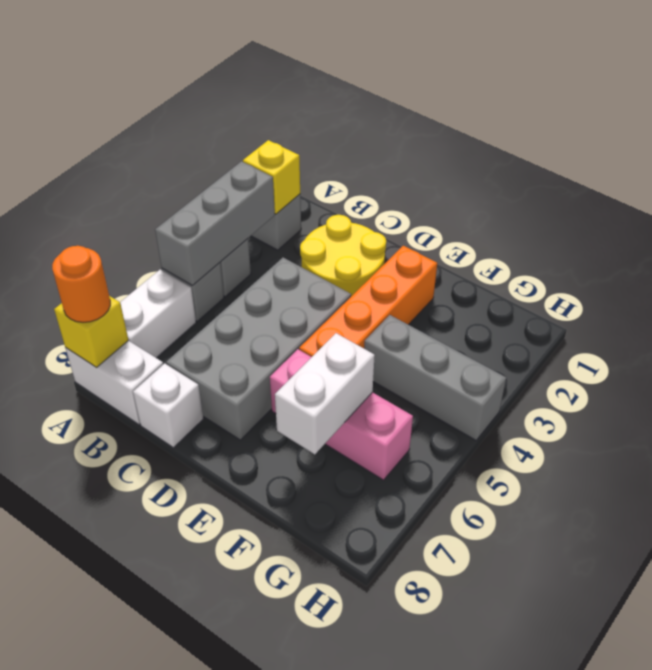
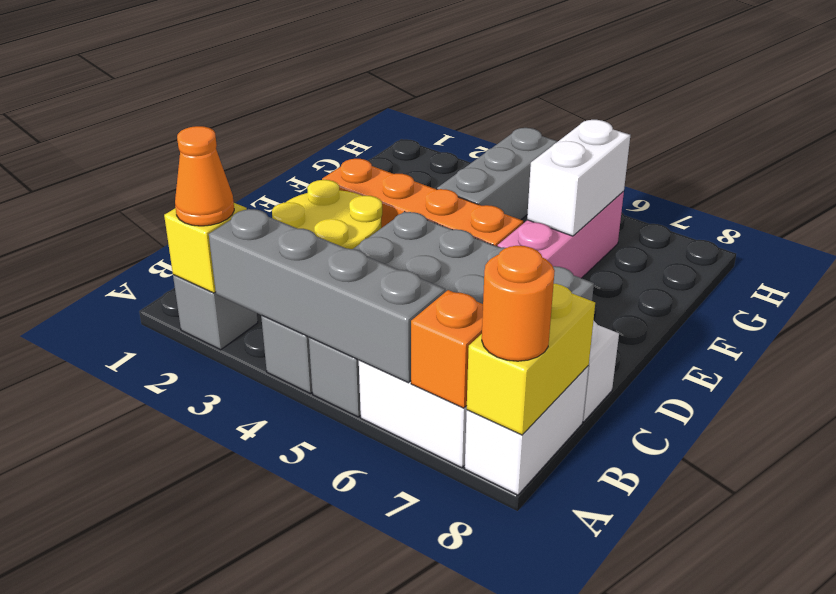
none -> orange cone A2 level 3
grey brick A3:A5 level 2 -> grey brick A3:A6 level 2
none -> orange brick A7 level 2
yellow brick A8 level 2 -> yellow brick A8:B8 level 2
white brick F6:F7 level 2 -> white brick F6:G6 level 2

